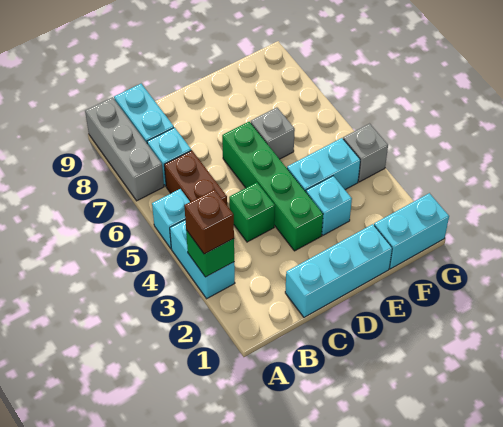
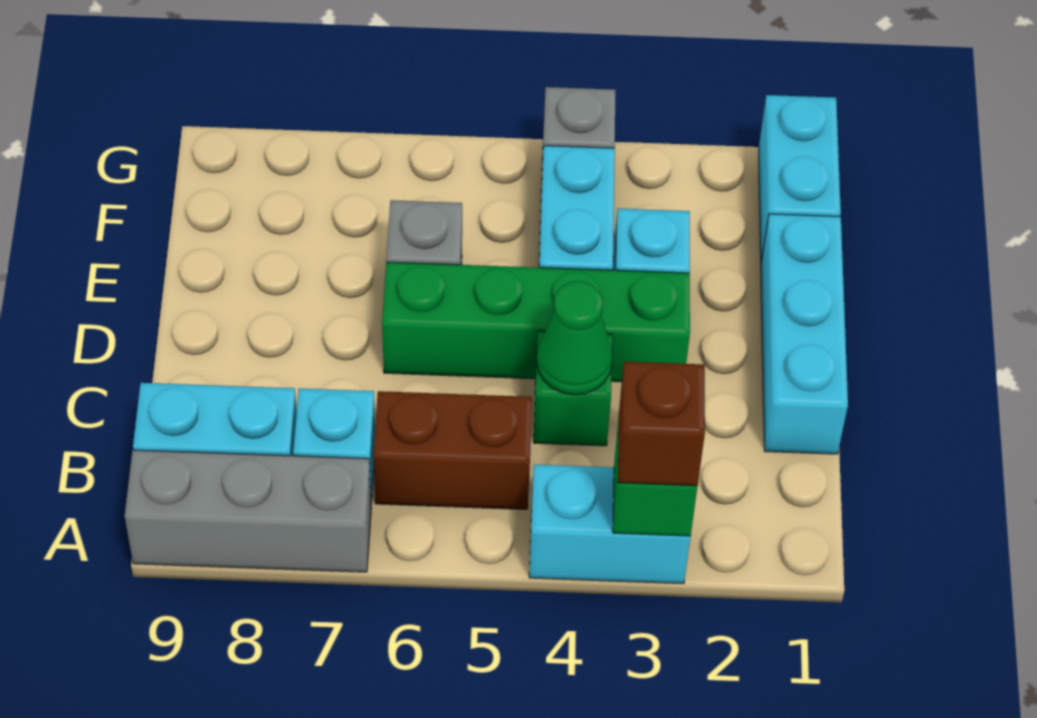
cyan brick A5 level 1 -> none
none -> green cone C4 level 2

